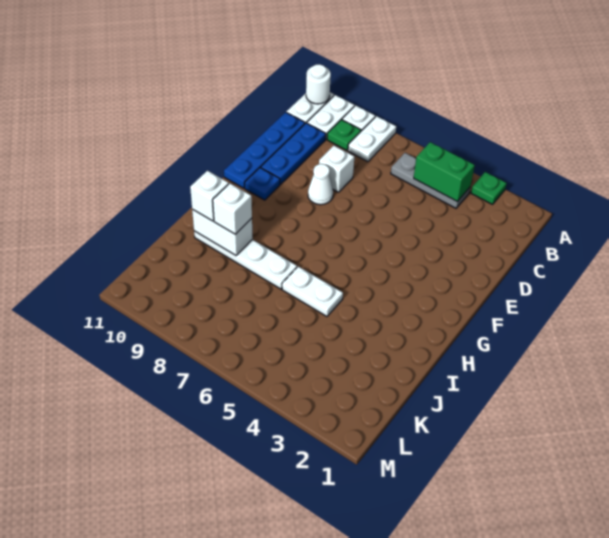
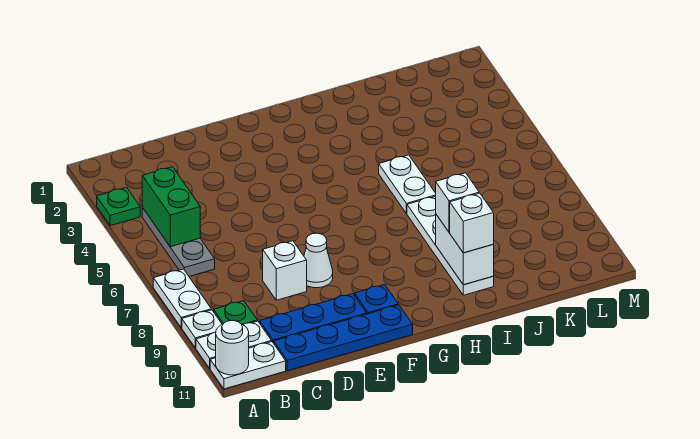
white plate A8:B8 level 1 -> white plate A7:A8 level 1

